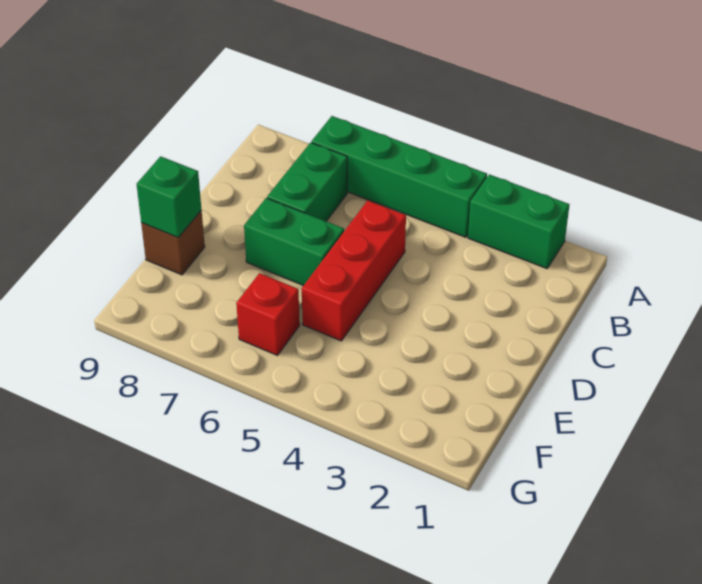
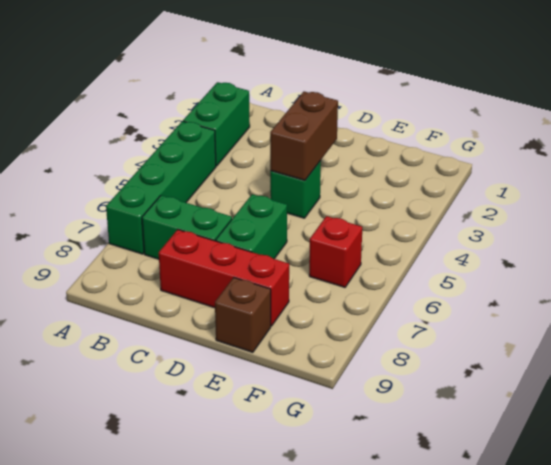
red brick C5:E5 level 1 -> red brick C8:E8 level 1
none -> brown brick D3:D4 level 2
green brick E9 level 2 -> green brick D4 level 1

